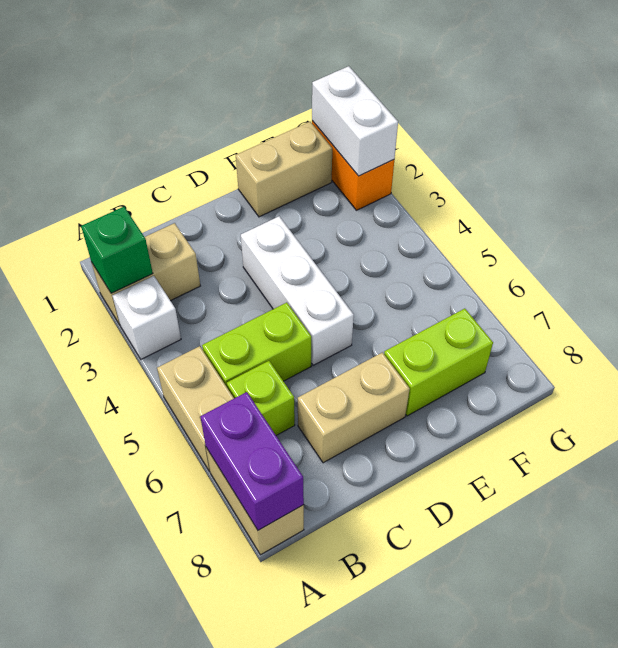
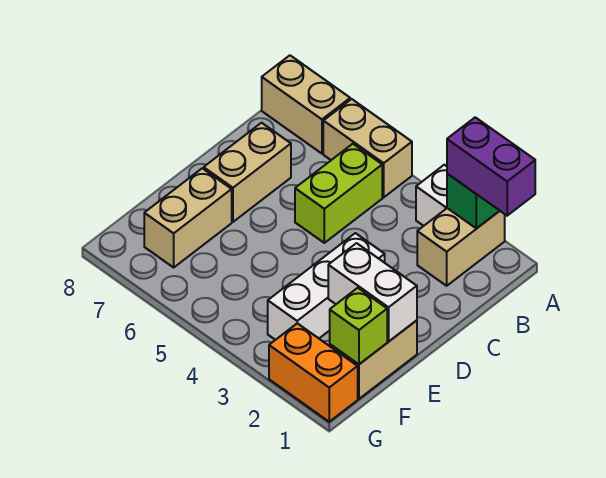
purple brick A7:A8 level 2 -> purple brick A1:A2 level 3
lime brick B6 level 1 -> lime brick F1 level 2
white brick D3:D5 level 1 -> white brick D3:F3 level 1
lime brick E7:F7 level 1 -> tan brick E7:F7 level 1
white brick G1:G2 level 2 -> white brick E1:E2 level 2

